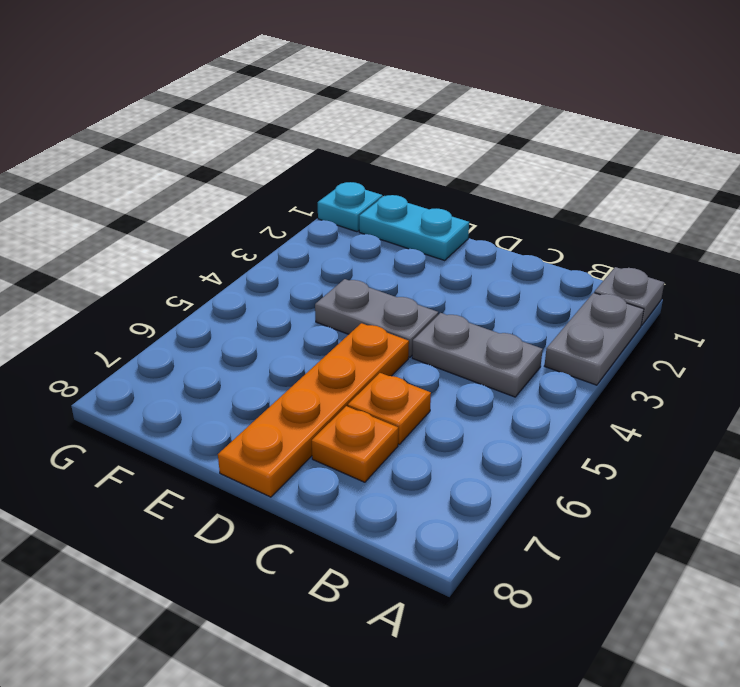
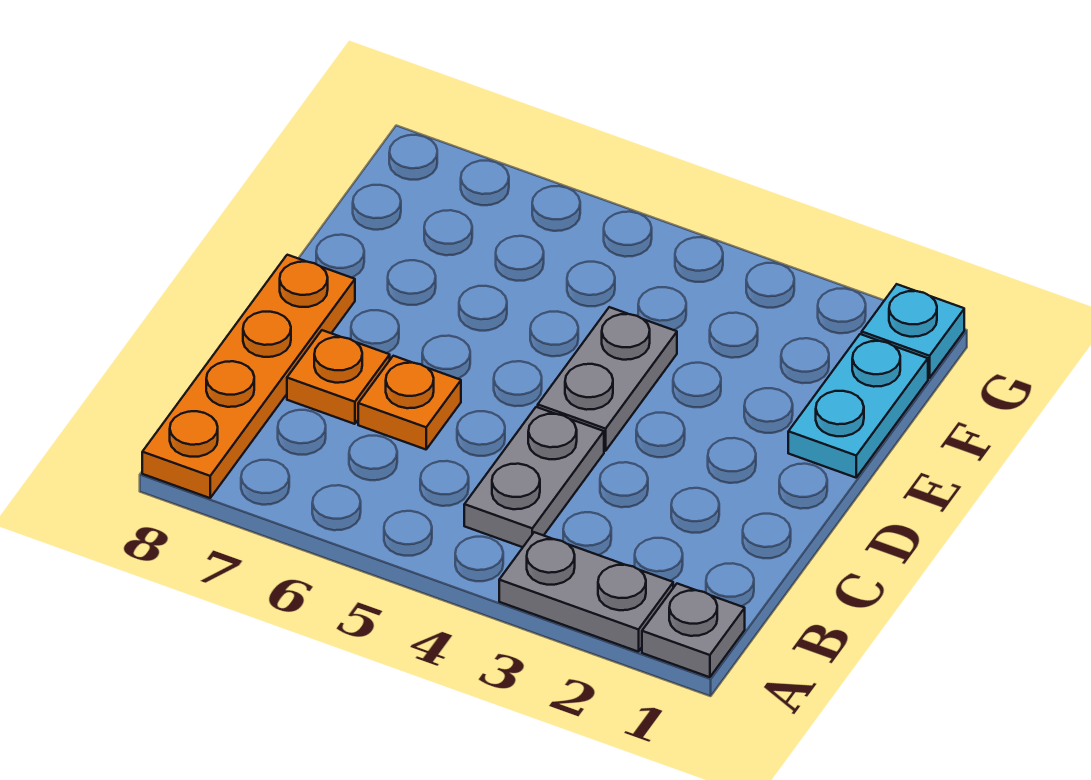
orange plate D5:D8 level 1 -> orange plate A8:D8 level 1

